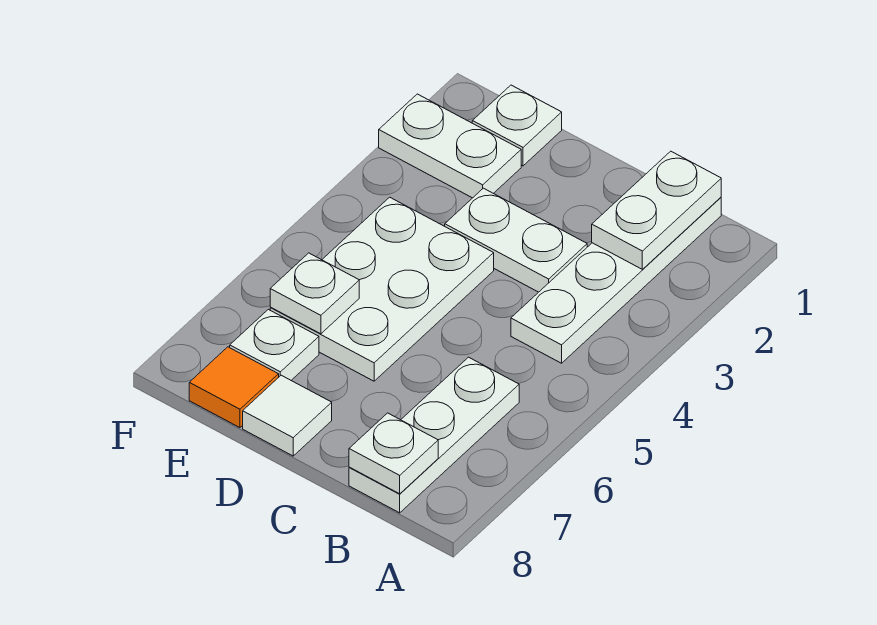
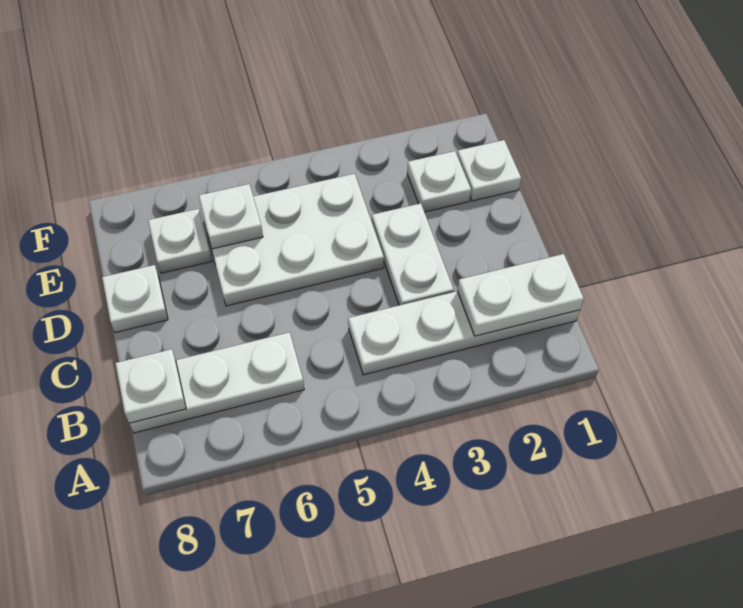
white tile D8 level 1 -> white plate D8 level 1
white plate E2:F2 level 1 -> white plate E2 level 1
orange tile E8 level 1 -> none

